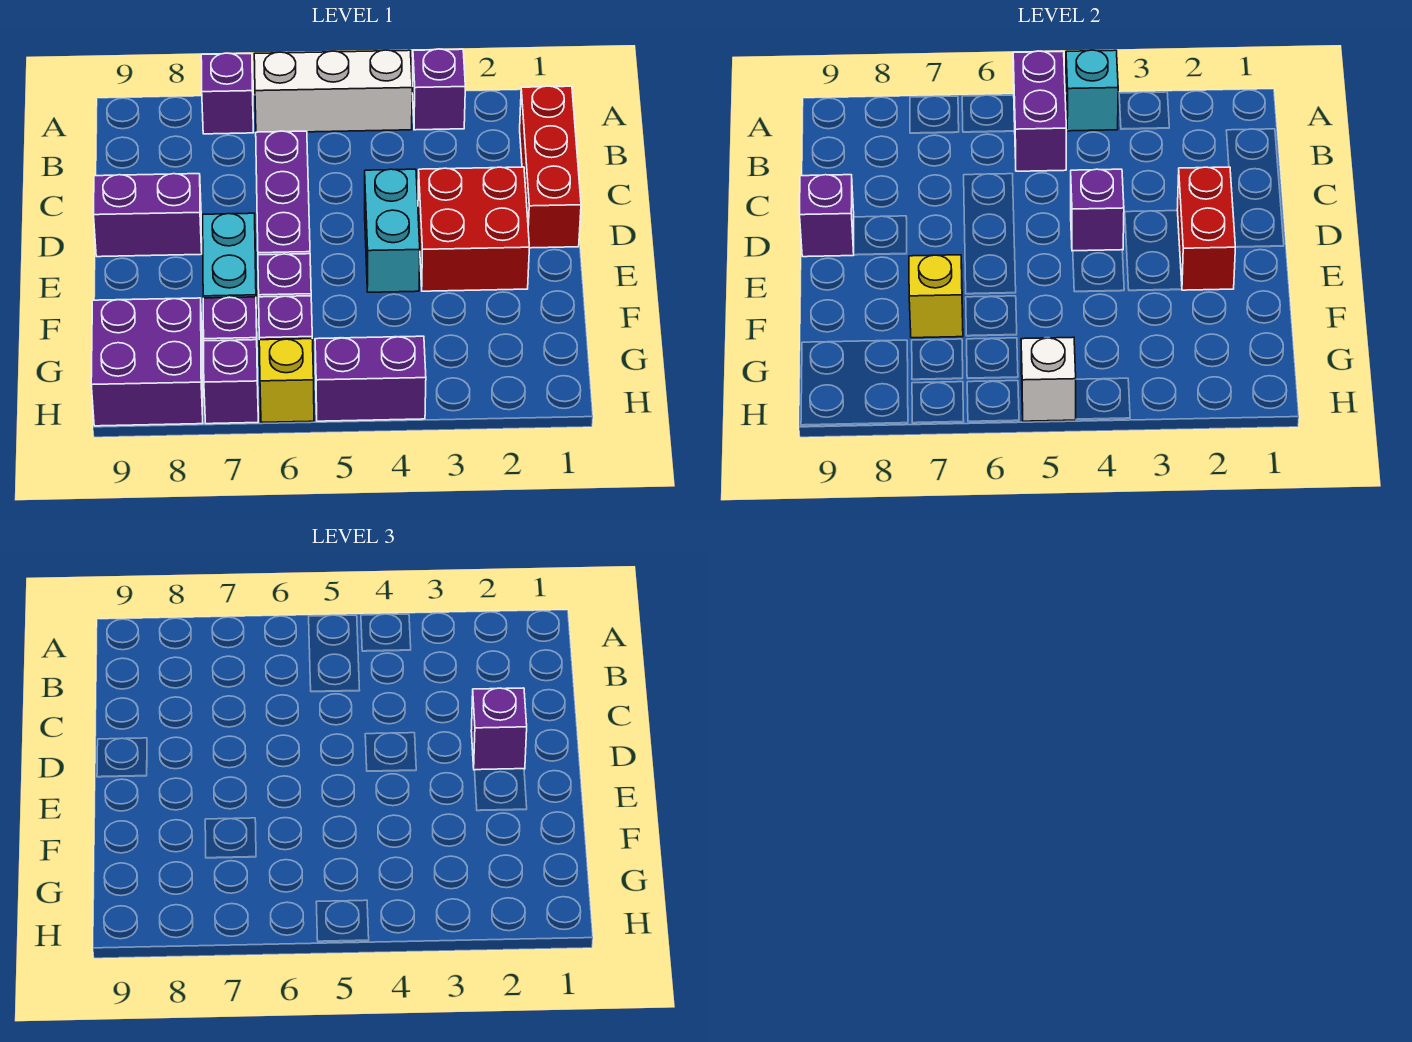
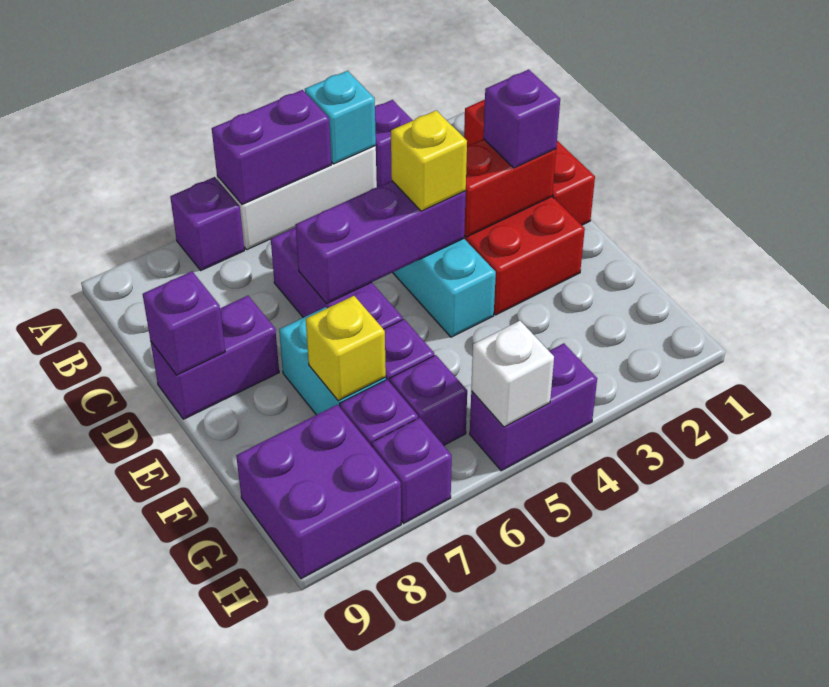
purple brick A5:B5 level 2 -> purple brick A5:A6 level 2
red brick D2:E2 level 2 -> red brick D2:D3 level 2
purple brick D4 level 2 -> purple brick D4:D6 level 2
yellow brick H6 level 1 -> yellow brick D4 level 3

